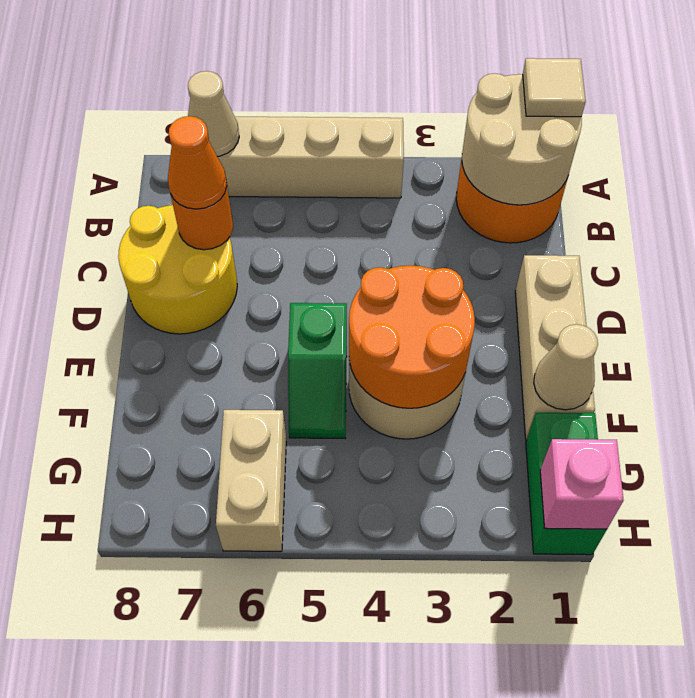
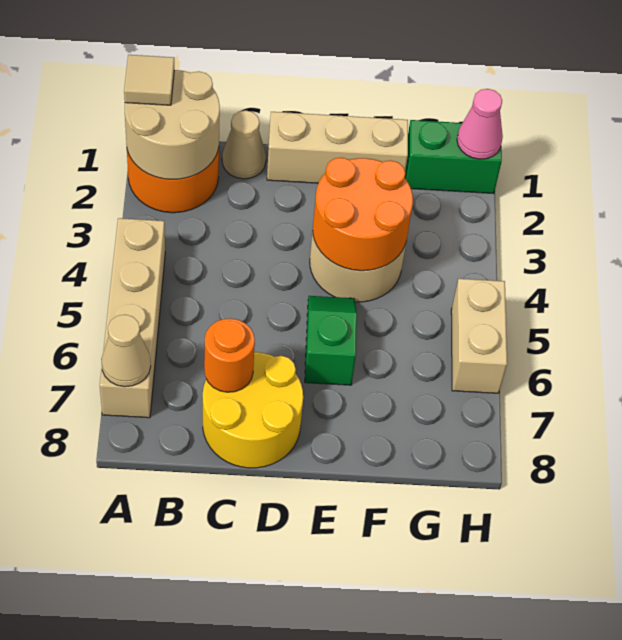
orange cone C7 level 3 -> none
green slope E5:F5 level 1 top E -> green slope E5:E6 level 1 top 6
tan cone F1 level 2 -> tan cone C1 level 1
tan brick G6:H6 level 1 -> tan brick H5:H6 level 1
pink brick H1 level 2 -> pink cone H1 level 2

